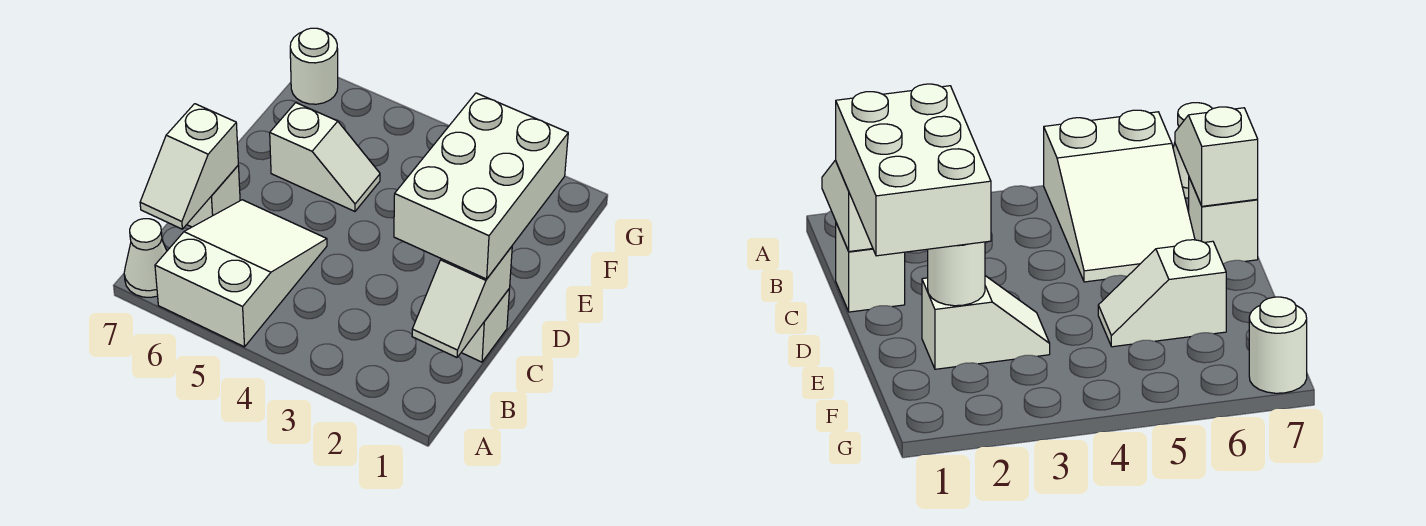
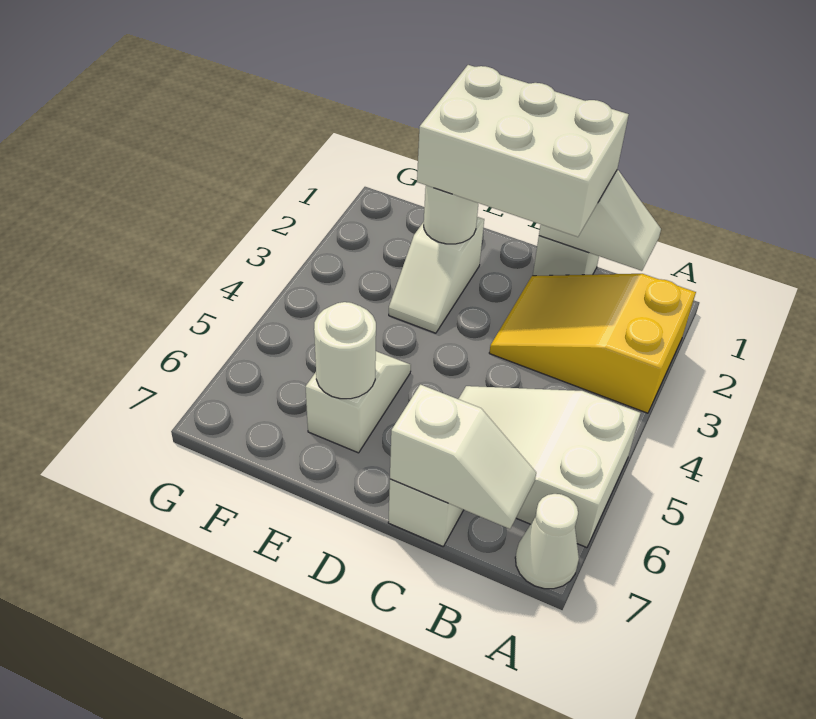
none -> yellow slope A2:C3 level 1 top A
white round brick G7 level 1 -> white round brick E6 level 2

